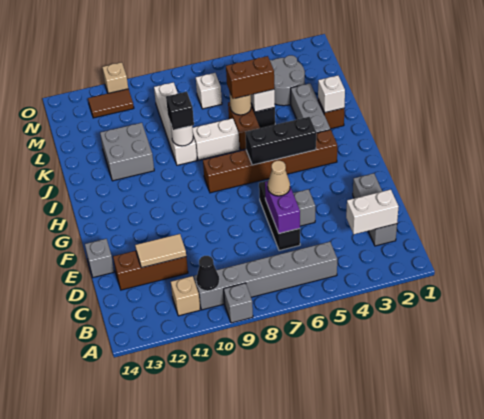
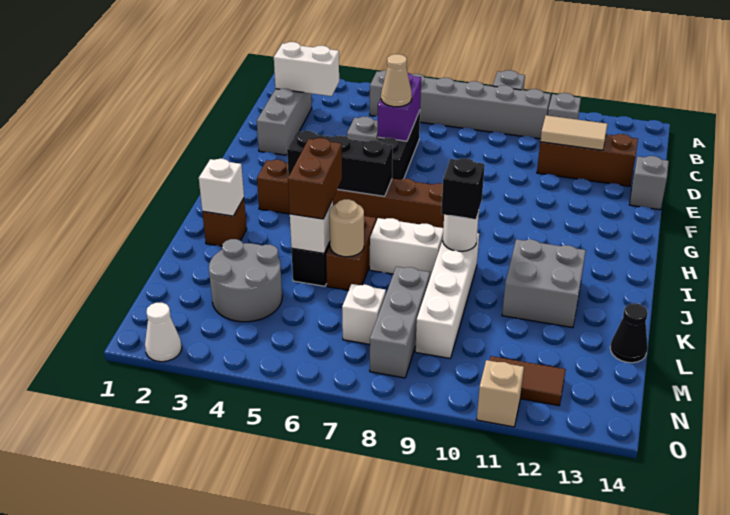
black cone B10 level 2 -> black cone L14 level 1
tan brick B11 level 1 -> grey brick B11 level 1
grey brick I3:K3 level 1 -> grey brick L8:N8 level 1
brown brick K5:K6 level 3 -> brown brick J5:K5 level 3
none -> white cone O2 level 1

